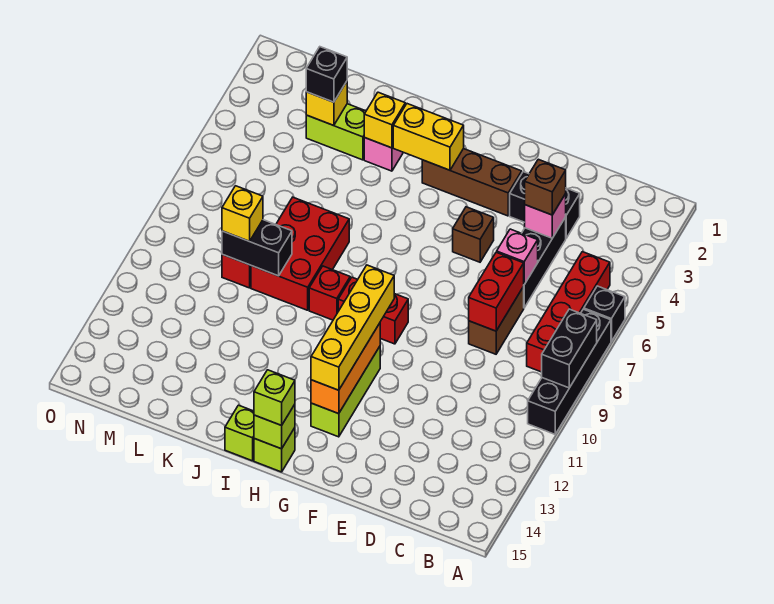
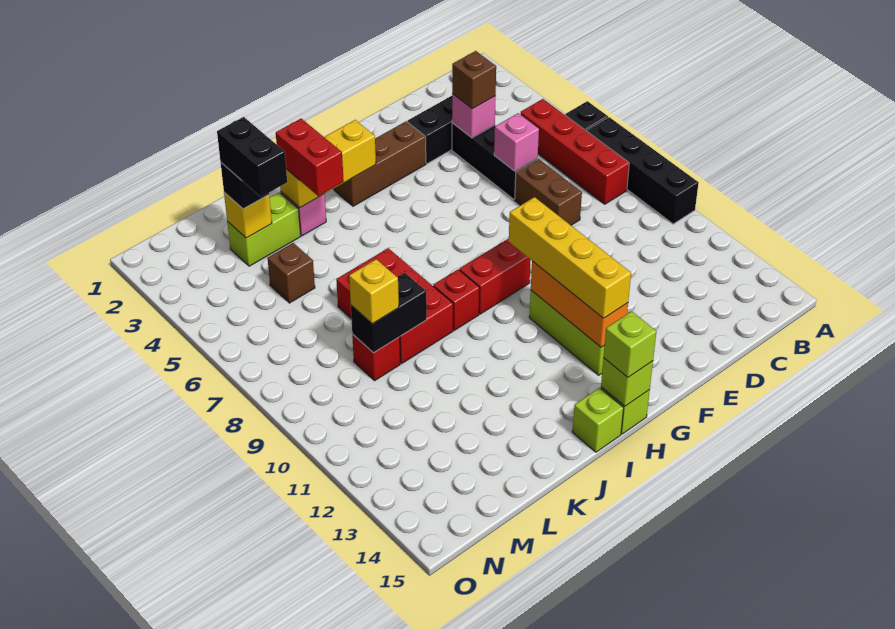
black brick A8:A9 level 2 -> black brick L3:L4 level 4
red brick D7:D8 level 2 -> red brick J3:J4 level 3
brown brick F5 level 1 -> brown brick L5 level 1

